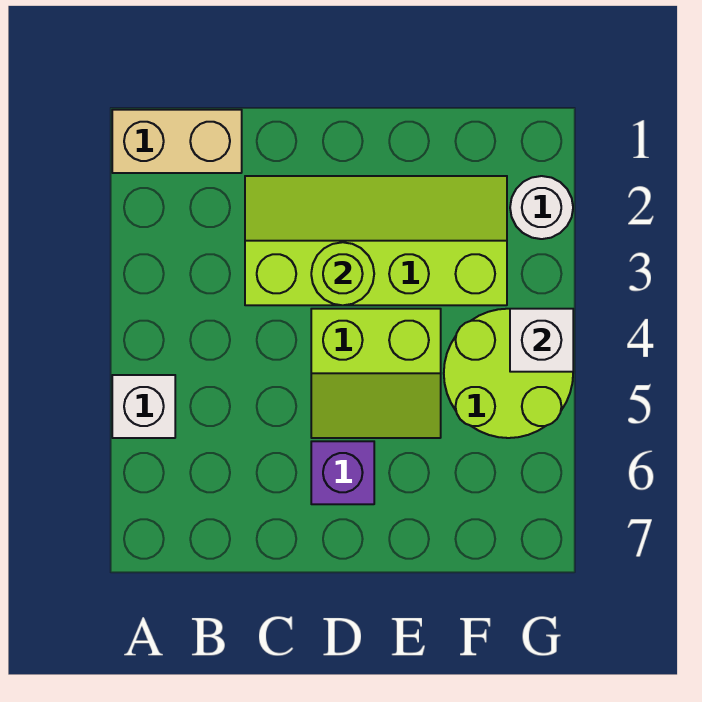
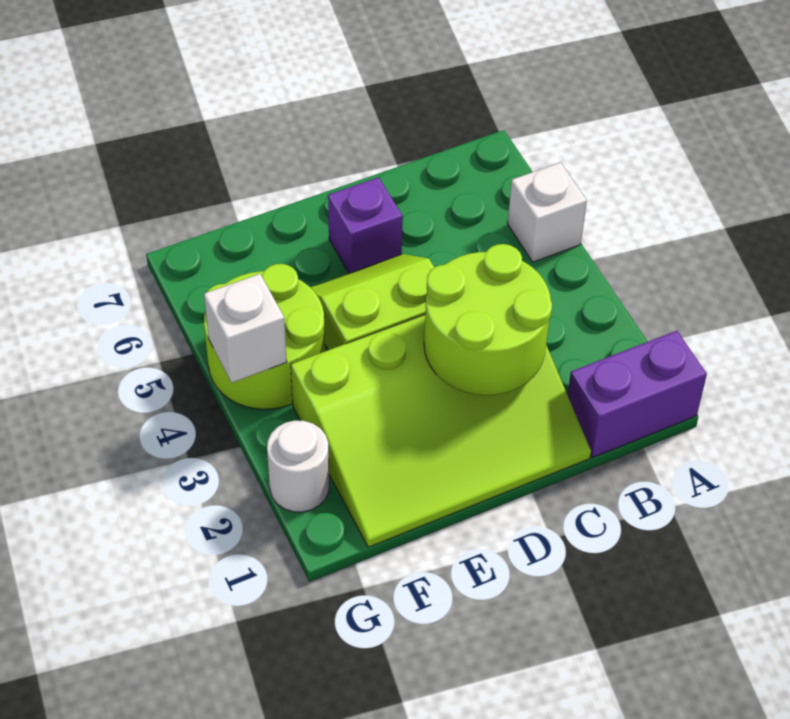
tan brick A1:B1 level 1 -> purple brick A1:B1 level 1
lime slope C2:F3 level 1 top 3 -> lime slope C1:F3 level 1 top 3
lime round brick D3 level 2 -> lime round brick C2:D3 level 2

